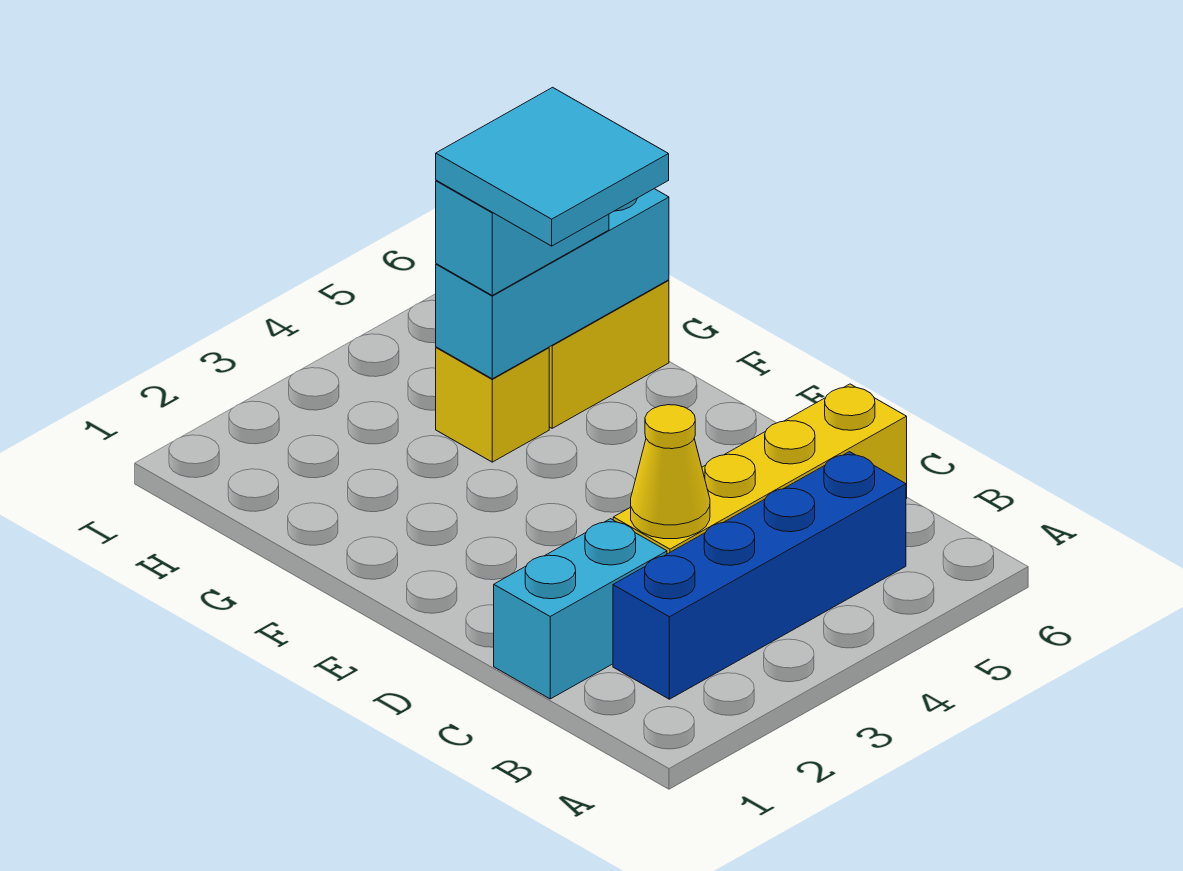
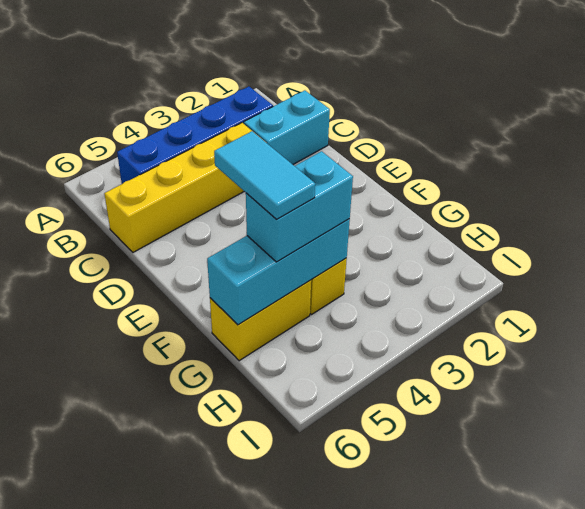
yellow cone C3 level 2 -> none
cyan tile F4:G5 level 4 -> cyan tile F5:G5 level 4

